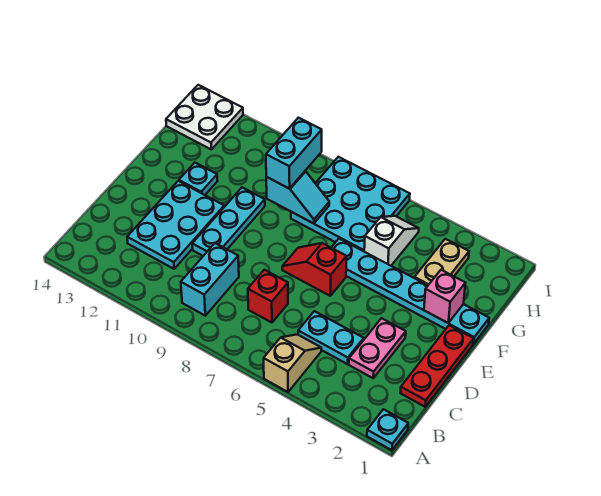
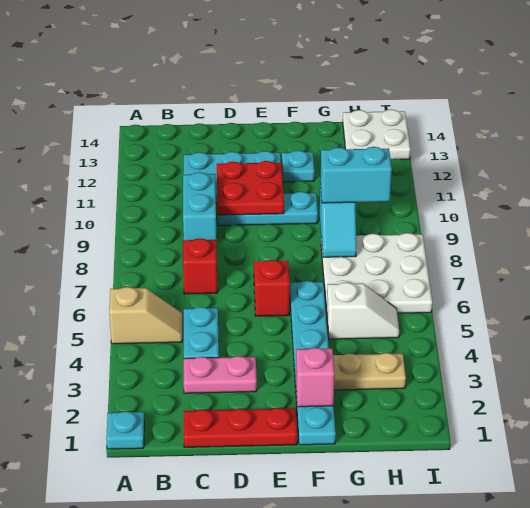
cyan brick B9:C9 level 1 -> cyan brick C9:C10 level 1
none -> red plate D10:E11 level 2
cyan plate G6:I8 level 1 -> white plate G6:I8 level 1

